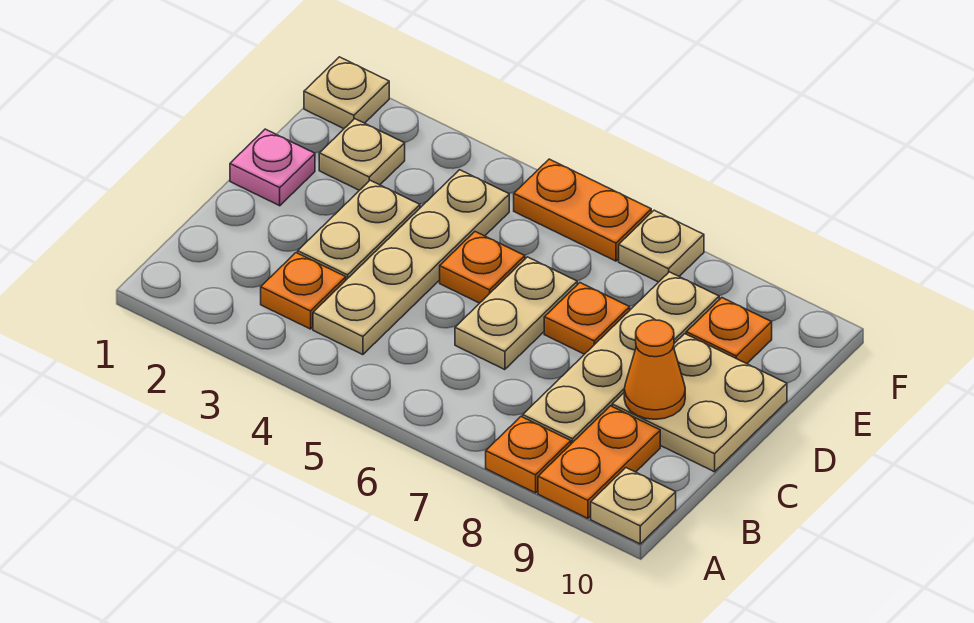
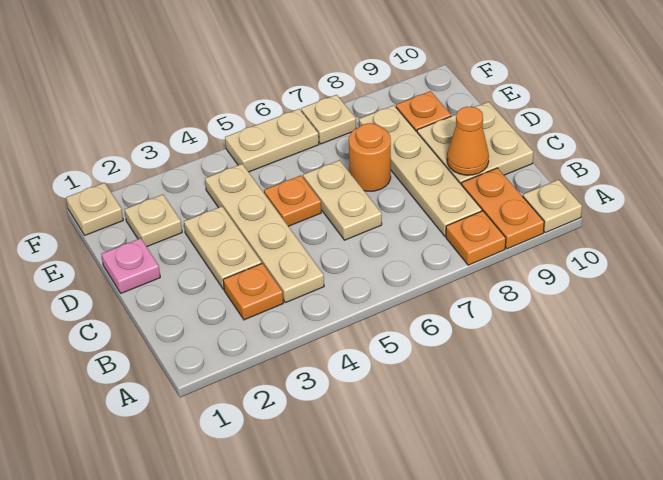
orange plate D7 level 1 -> orange round brick D7 level 1
orange plate F5:F6 level 1 -> tan plate F5:F6 level 1

